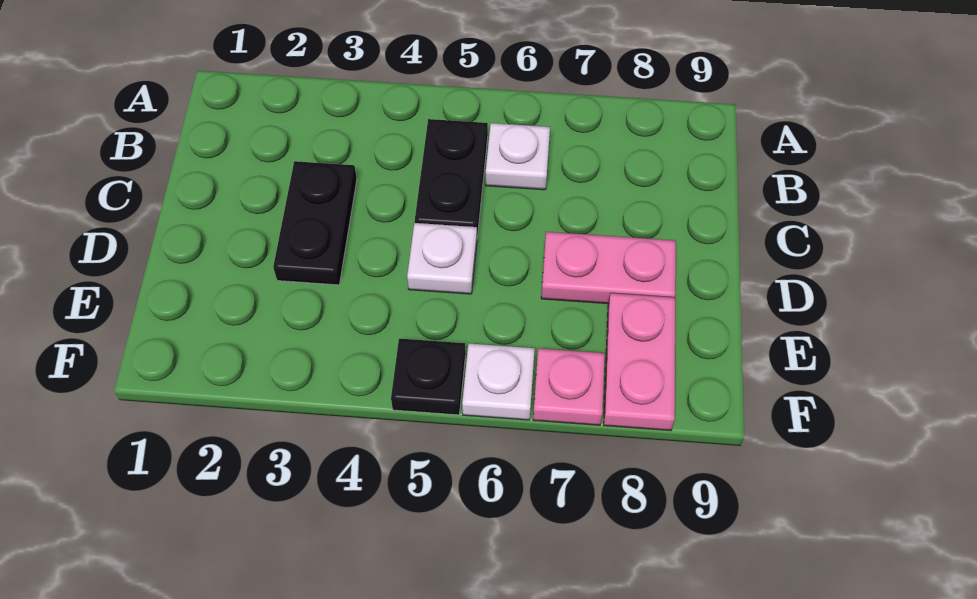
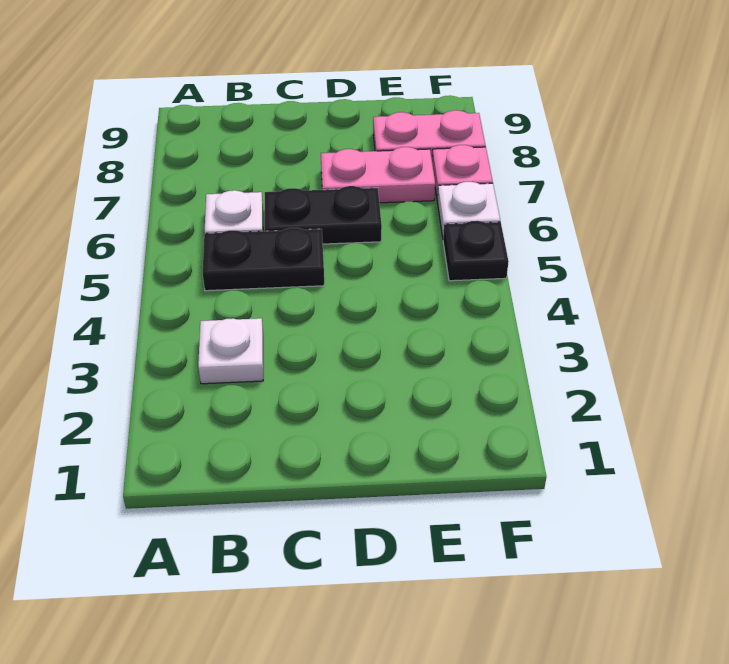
black plate C3:D3 level 1 -> black plate C6:D6 level 1
white plate D5 level 1 -> white plate B3 level 1
pink plate D7:D8 level 1 -> pink plate D7:E7 level 1

